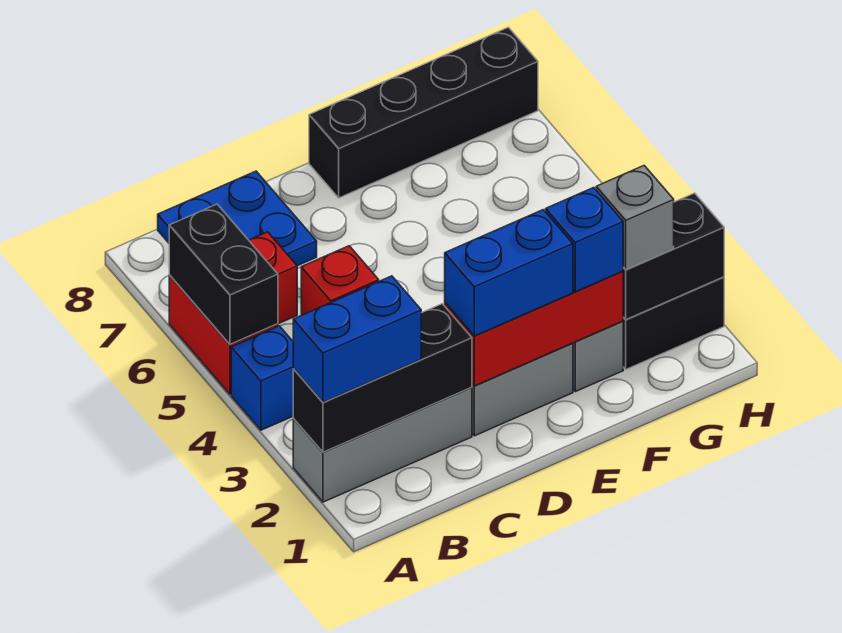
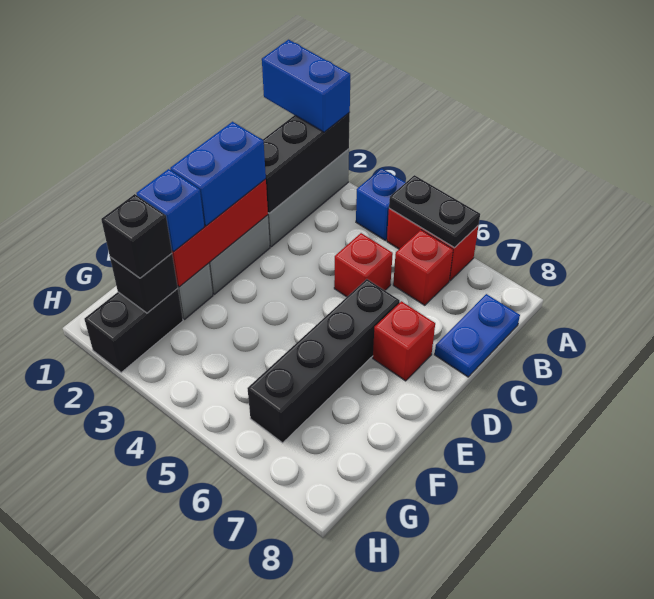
blue brick A2:B2 level 3 -> blue brick A1:A2 level 3
black brick A5:A6 level 2 -> black plate A5:A6 level 2
blue plate B7:C8 level 1 -> blue plate B8:C8 level 1
none -> red brick D7 level 1
black brick E8:H8 level 1 -> black brick D6:G6 level 1
black brick G2:H2 level 2 -> black brick G2 level 2
grey brick G2 level 3 -> black brick G2 level 3

